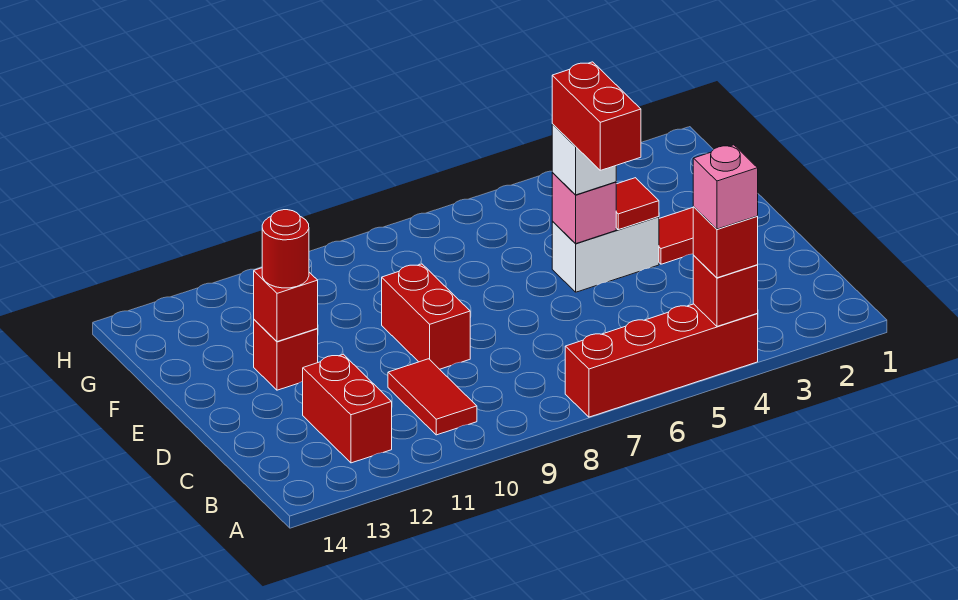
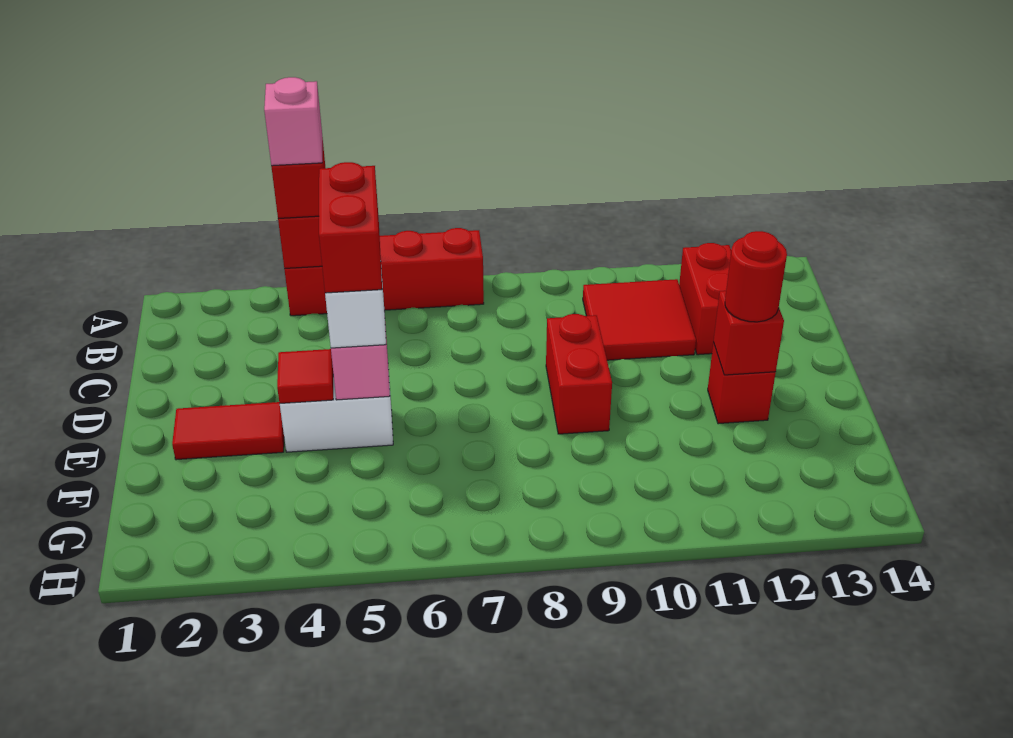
red tile B10:C10 level 1 -> red tile B10:C11 level 1

